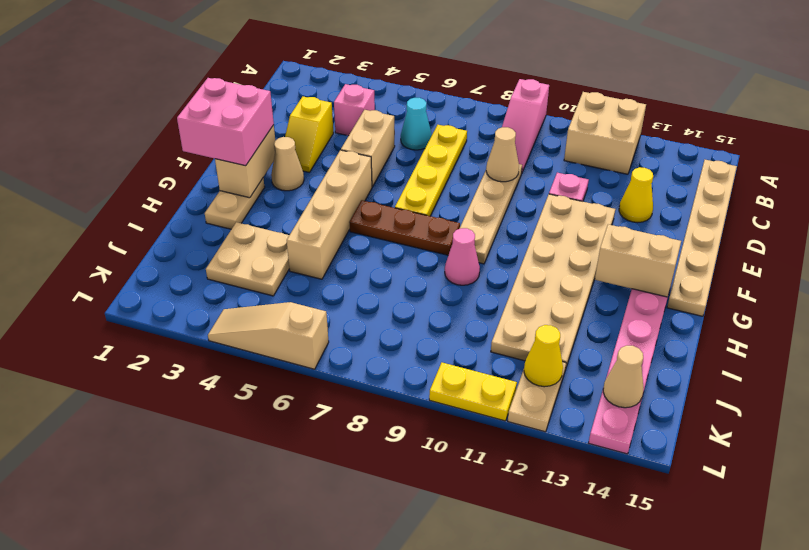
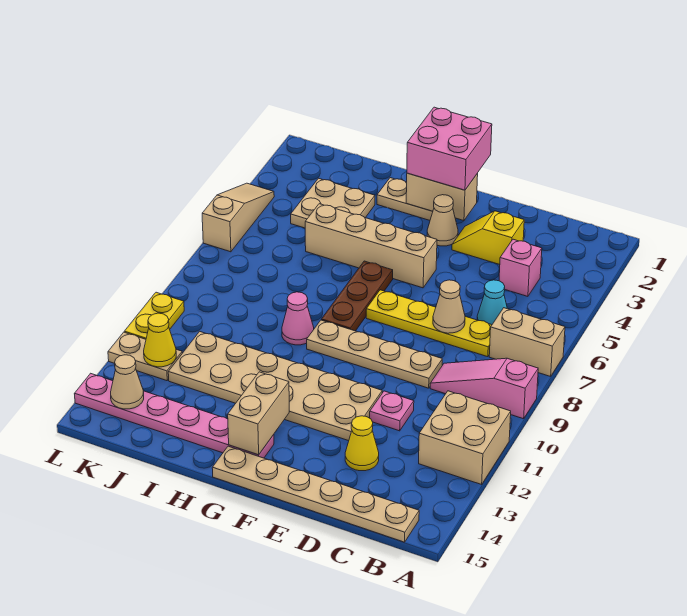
tan brick D5:E5 level 1 -> tan brick A7:B7 level 1
tan cone D9 level 2 -> tan cone D7 level 2

